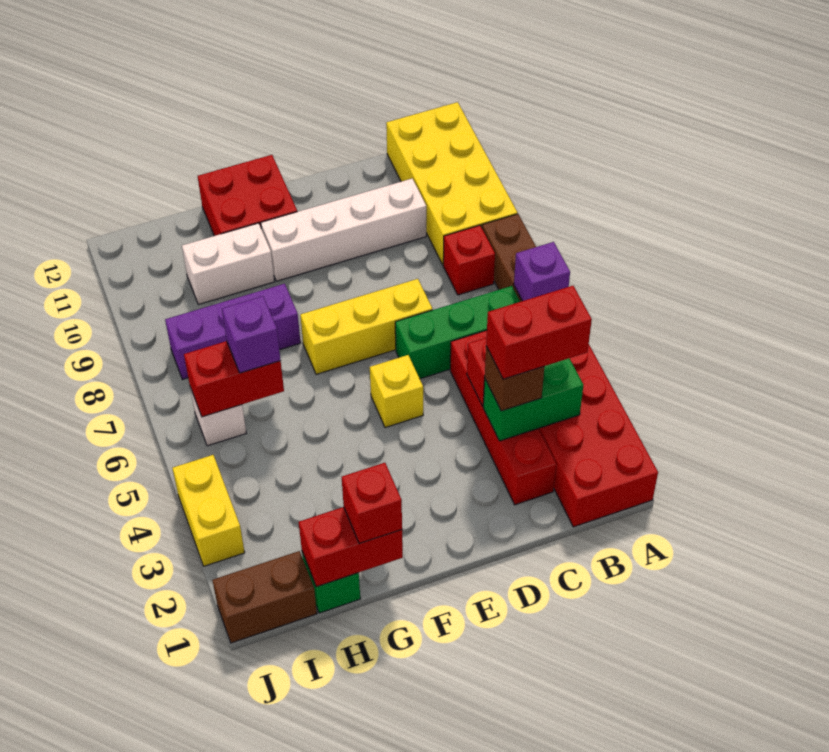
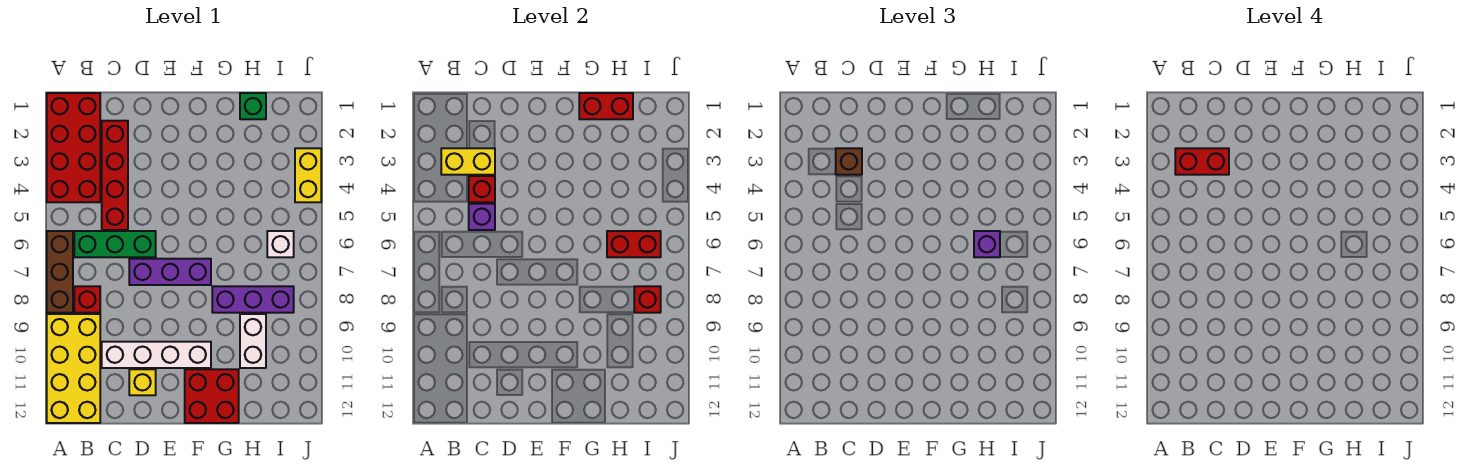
purple brick A6 level 2 -> purple brick C5 level 2
green brick B3:C3 level 2 -> yellow brick B3:C3 level 2
yellow brick D7:F7 level 1 -> purple brick D7:F7 level 1
yellow brick E5 level 1 -> yellow brick D11 level 1
red brick G1 level 3 -> red brick I8 level 2
white brick G10:H10 level 1 -> white brick H9:H10 level 1
brown brick I1:J1 level 1 -> none

